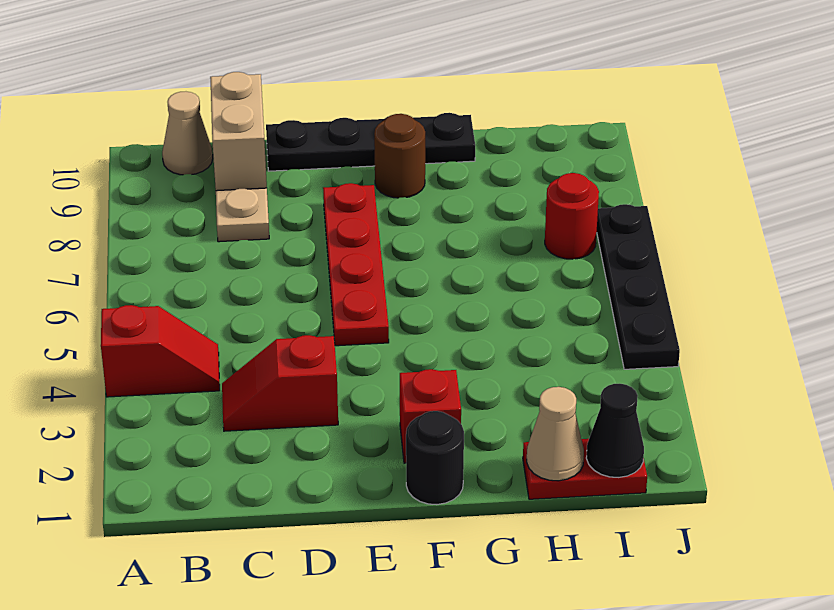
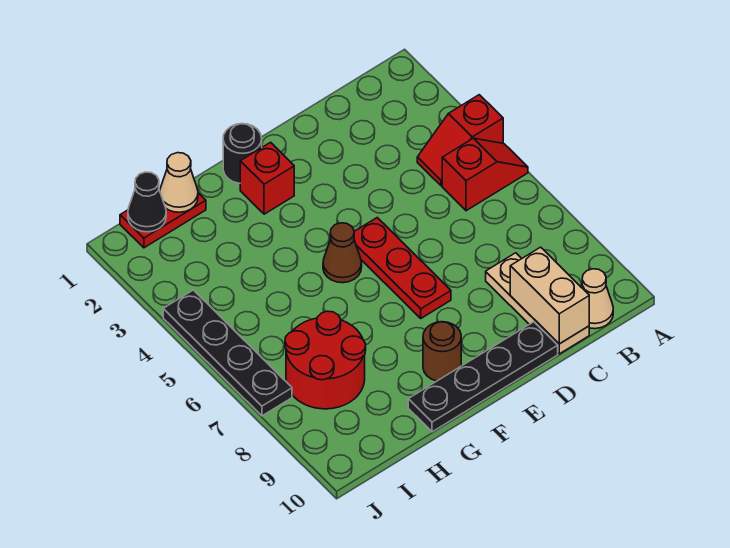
red slope C3:D3 level 1 top D -> red slope A5:B5 level 1 top B
red plate E5:E8 level 1 -> red plate E5:E7 level 1
none -> brown cone F5 level 1
red round brick I7 level 1 -> red round brick H7:I8 level 1

